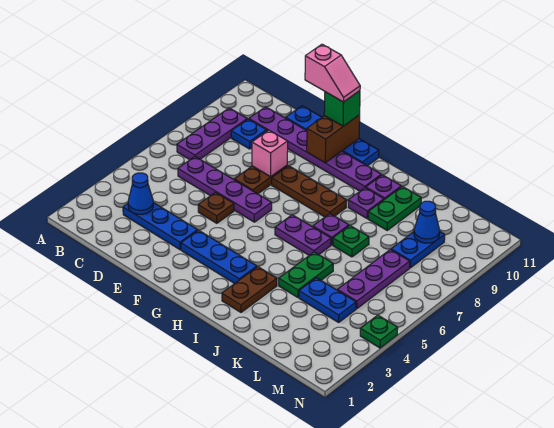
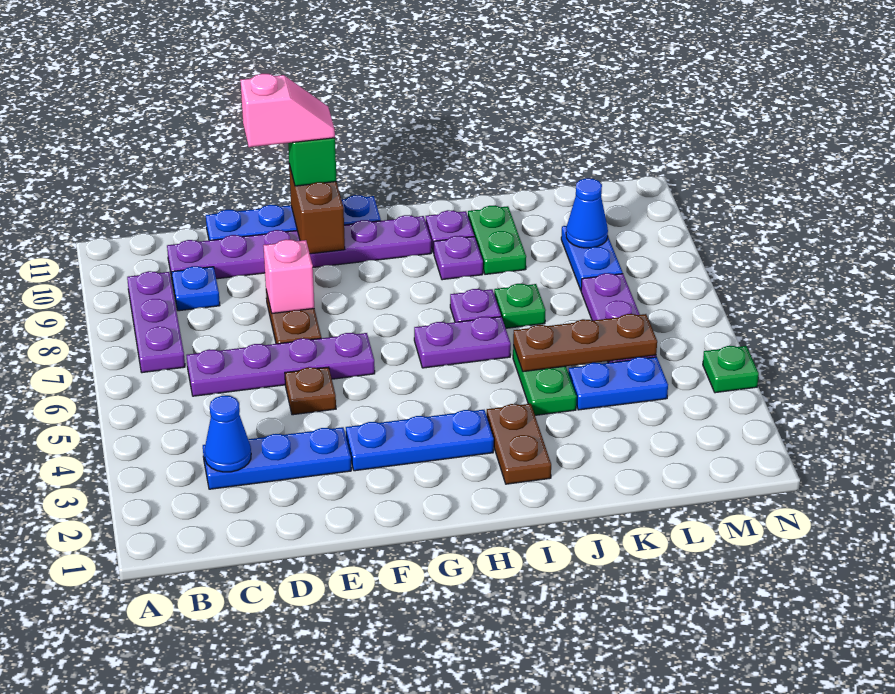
brown plate F8:H8 level 1 -> brown plate J5:L5 level 2

